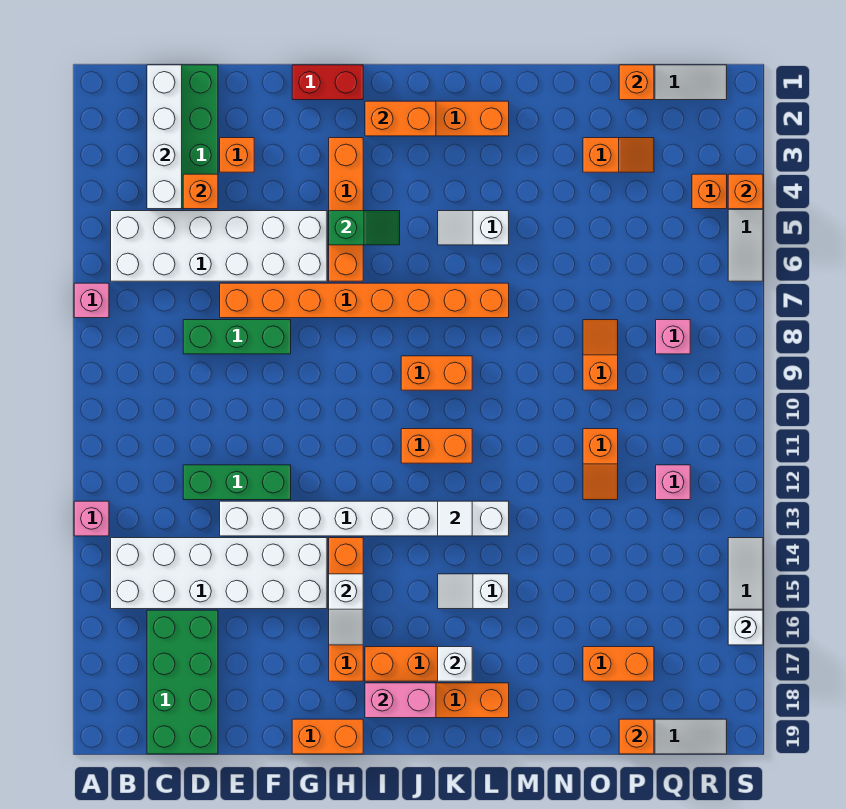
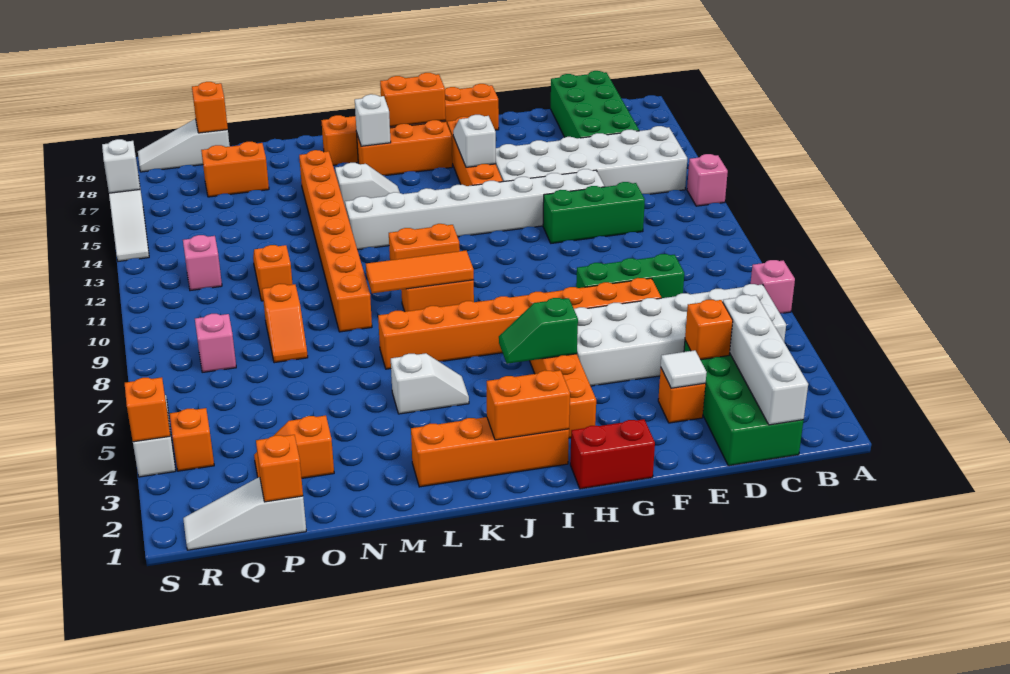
pink brick I18:J18 level 2 -> orange brick I18:J18 level 2
none -> orange tile J9:L9 level 2
white tile K13 level 2 -> white tile E3 level 2
none -> orange brick M9:M16 level 1

